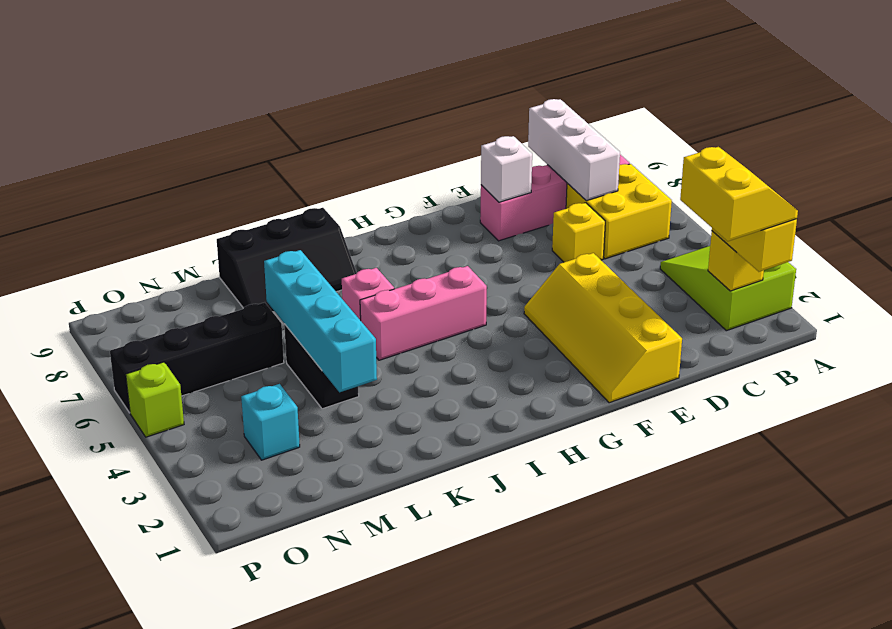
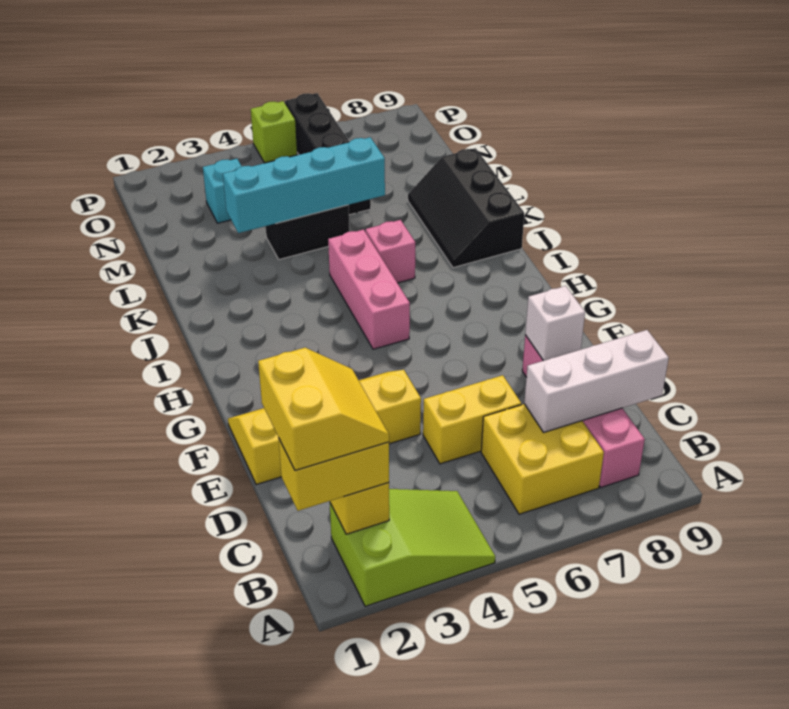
yellow slope B1:C2 level 4 top C -> yellow slope B1:C2 level 4 top 1
yellow brick D6 level 1 -> yellow brick D5:D6 level 1

